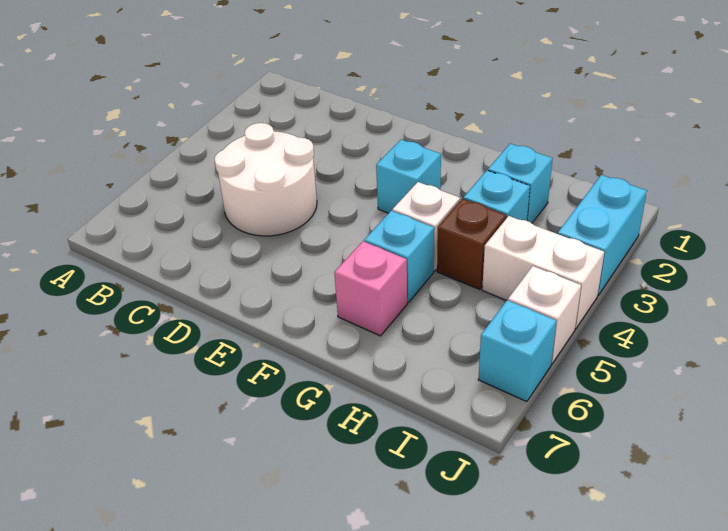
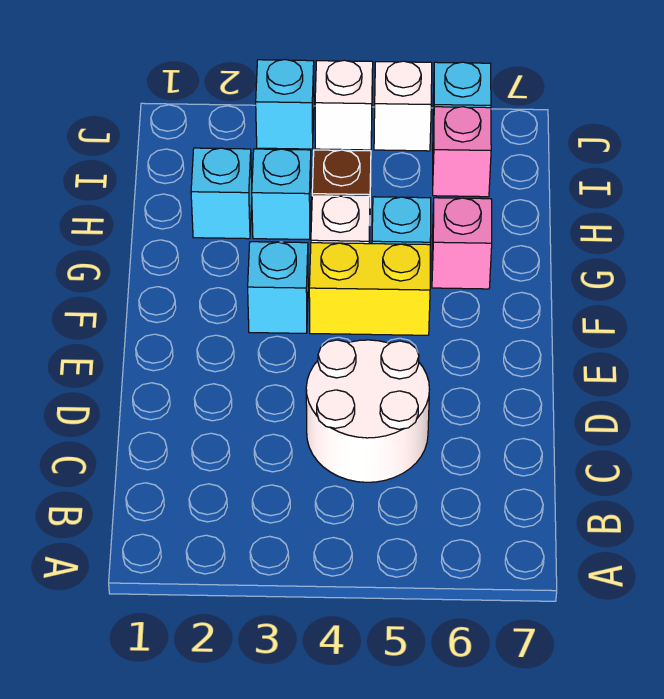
none -> yellow brick F4:F5 level 1
white brick I4:J4 level 1 -> white brick J4 level 1
none -> pink brick I6 level 1
cyan brick J2:J3 level 1 -> cyan brick J3 level 1

